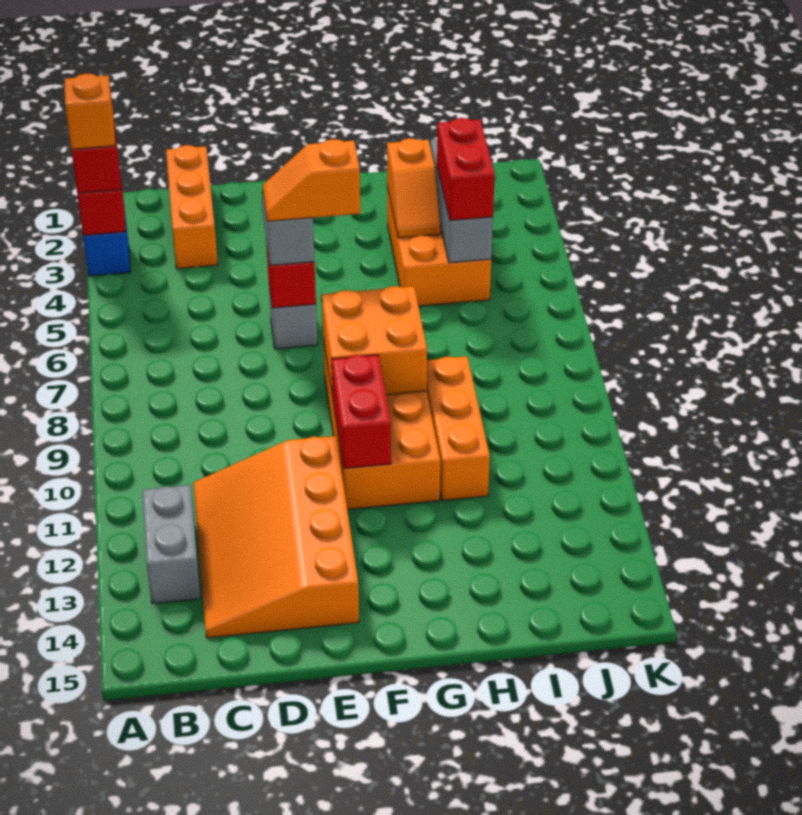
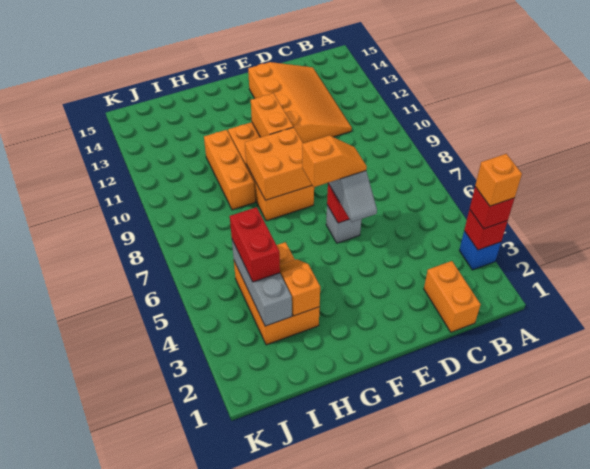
grey brick B12:B13 level 1 -> none
orange brick C1:C3 level 1 -> orange brick C1:C2 level 1
red brick F10:F11 level 2 -> orange brick F10:F11 level 2

